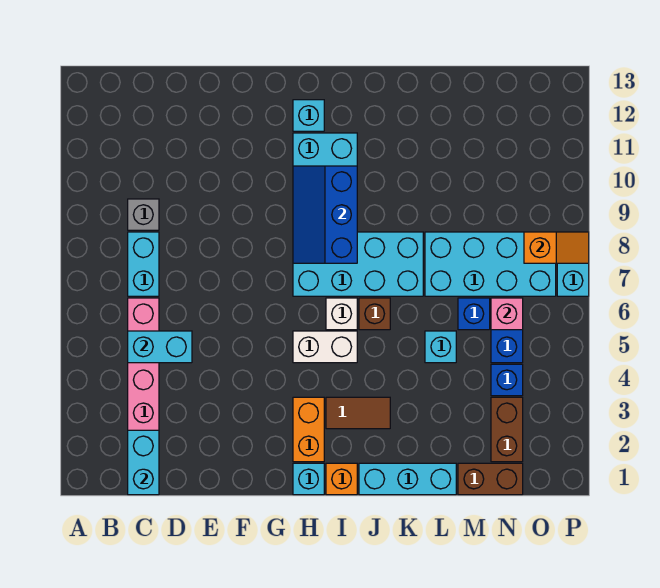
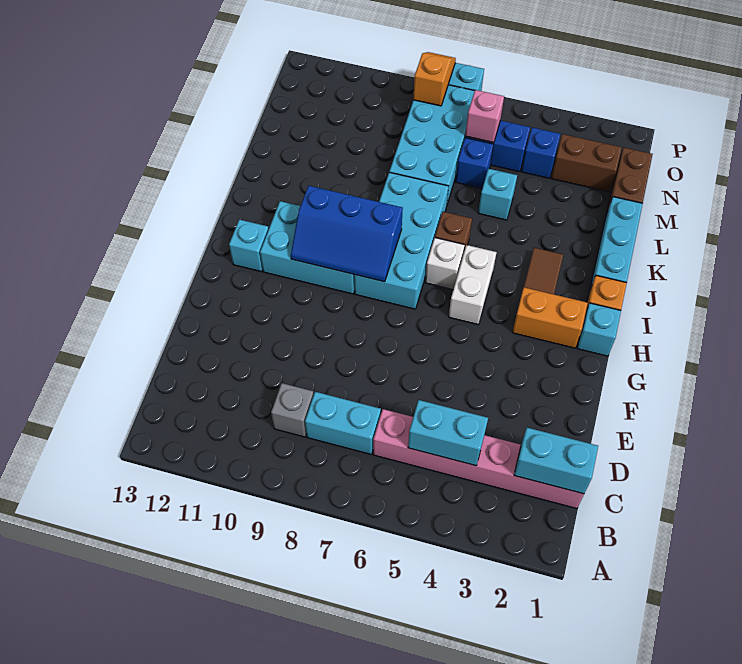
cyan brick C5:D5 level 2 -> cyan brick C4:C5 level 2

